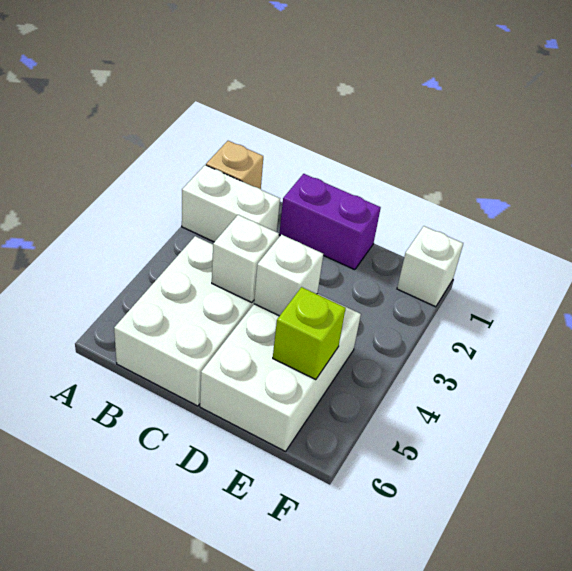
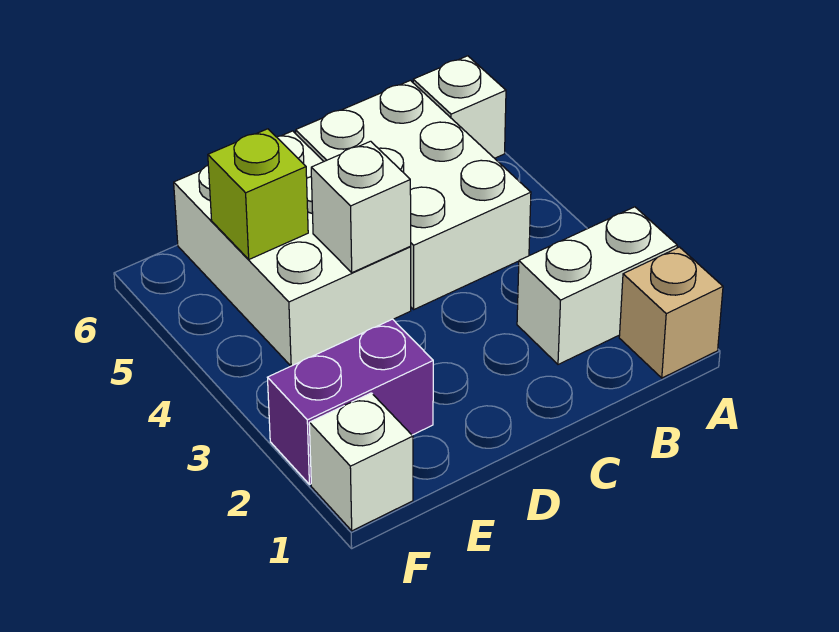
purple brick C1:D1 level 1 -> purple brick E2:F2 level 1
white brick C4 level 2 -> white brick A6 level 1

